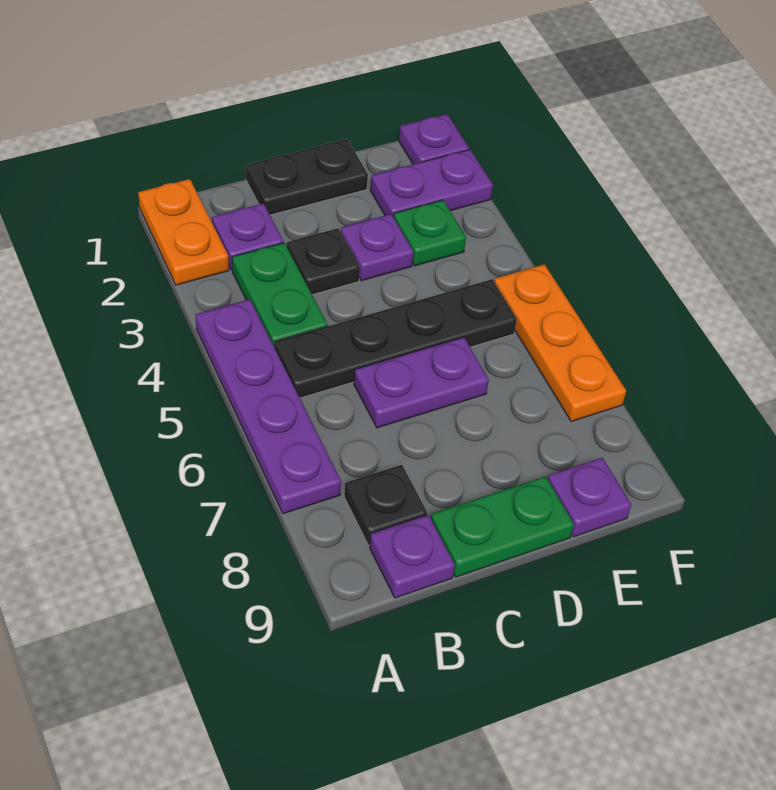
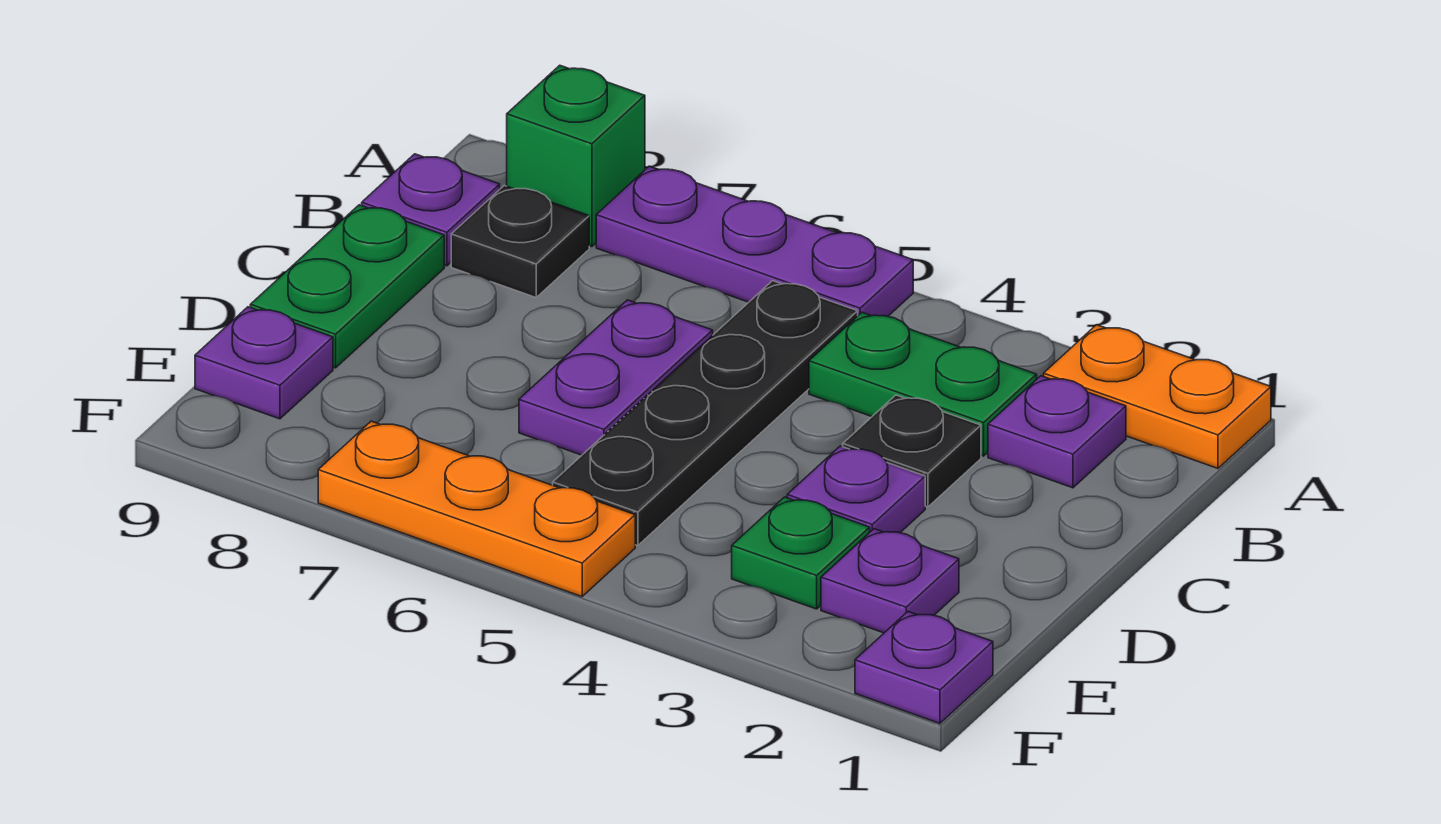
purple plate A4:A7 level 1 -> purple plate A5:A7 level 1
none -> green brick A8 level 1
black plate C1:D1 level 1 -> none
purple plate E2:F2 level 1 -> purple plate E2 level 1

